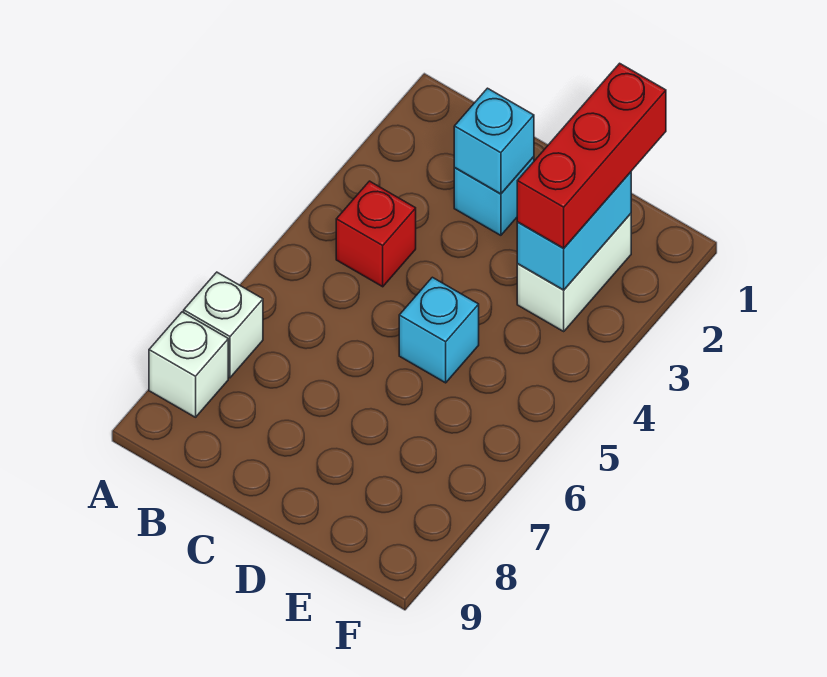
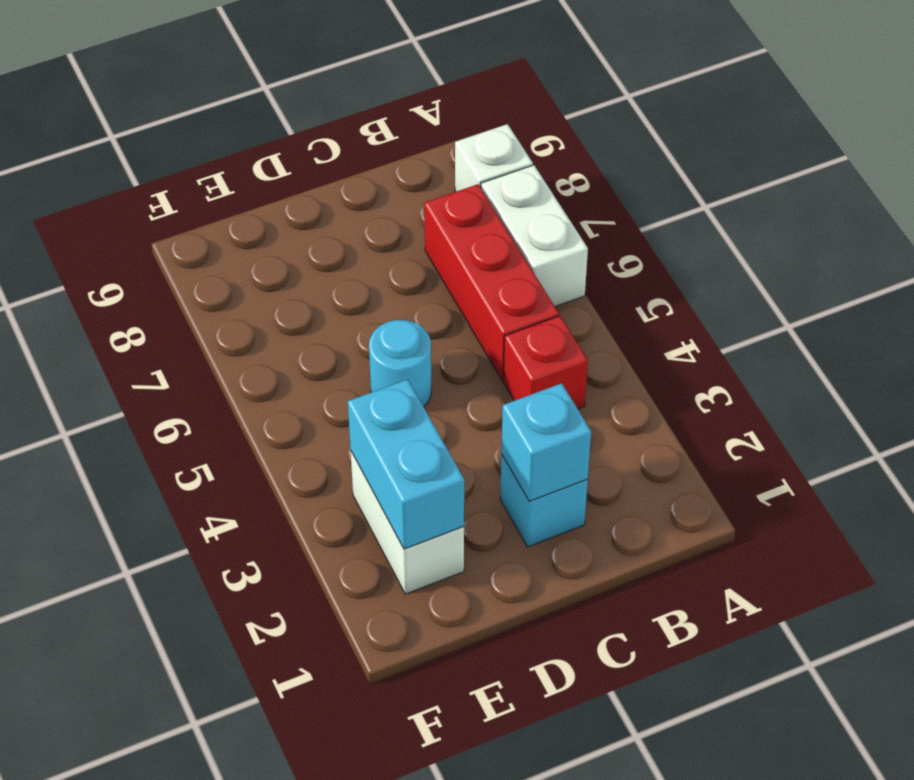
white brick A7 level 1 -> white brick A6:A7 level 1
cyan brick D5 level 1 -> cyan round brick D5 level 1
red brick E1:E3 level 3 -> red brick B5:B7 level 1

